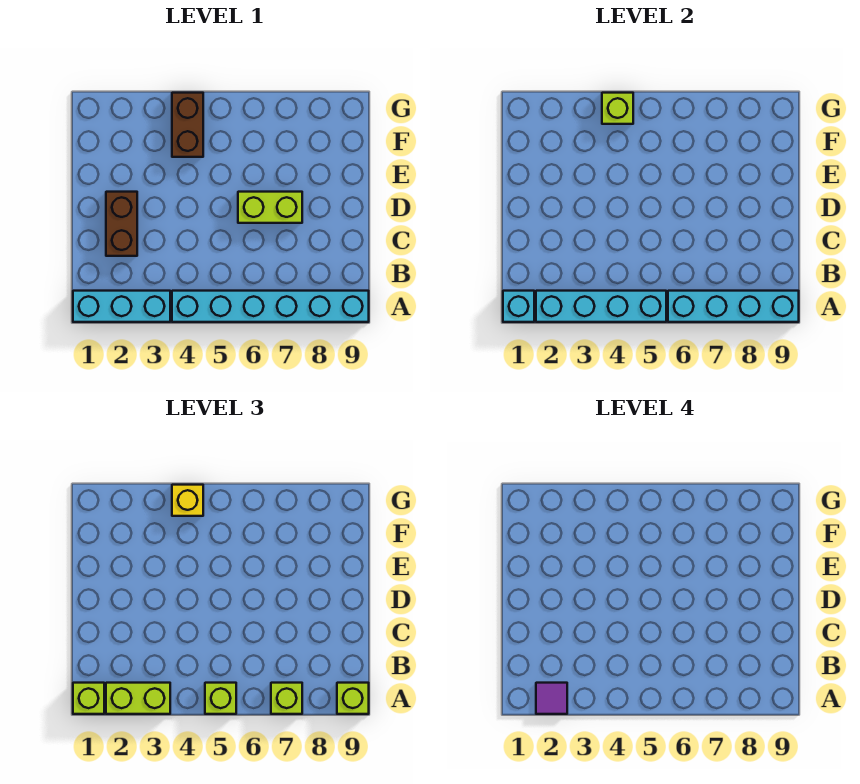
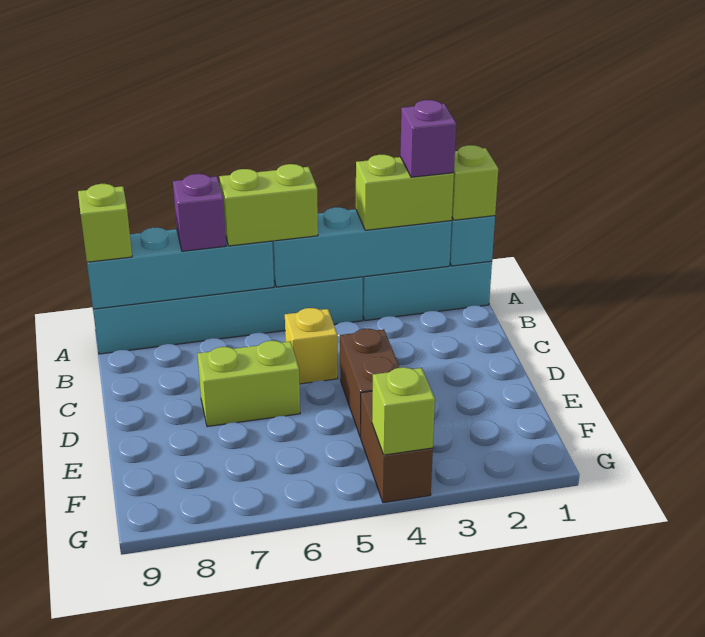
purple tile A2 level 4 -> purple brick A2 level 4
lime brick A5 level 3 -> lime brick A5:A6 level 3
lime brick A7 level 3 -> purple brick A7 level 3
brown brick C2:D2 level 1 -> brown brick D4:E4 level 1
yellow brick G4 level 3 -> yellow brick C5 level 1

